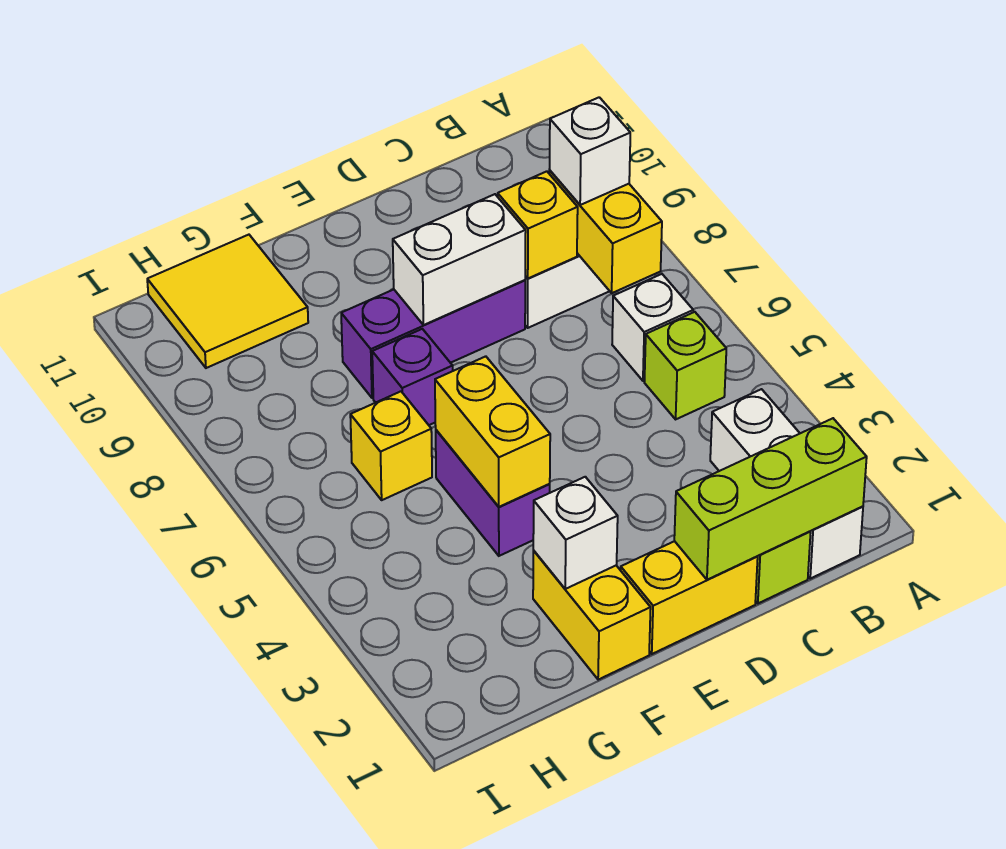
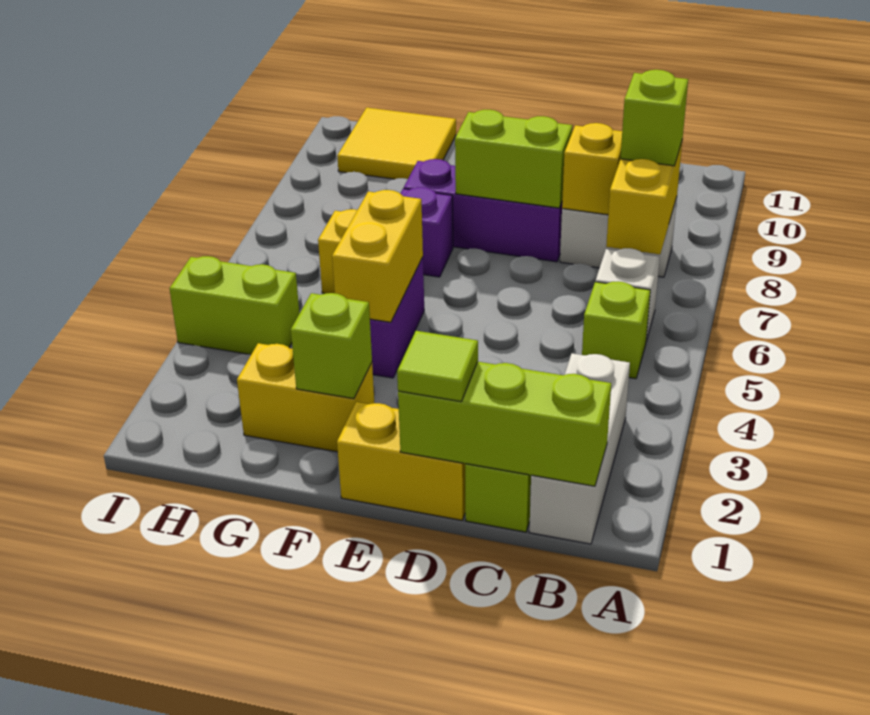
white brick B8 level 3 -> lime brick B8 level 3
none -> lime tile D1 level 3
white brick D8:E8 level 2 -> lime brick D8:E8 level 2
yellow brick F1:F2 level 1 -> yellow brick F2:G2 level 1
white brick F2 level 2 -> lime brick F2 level 2
none -> lime brick H4:I4 level 1

